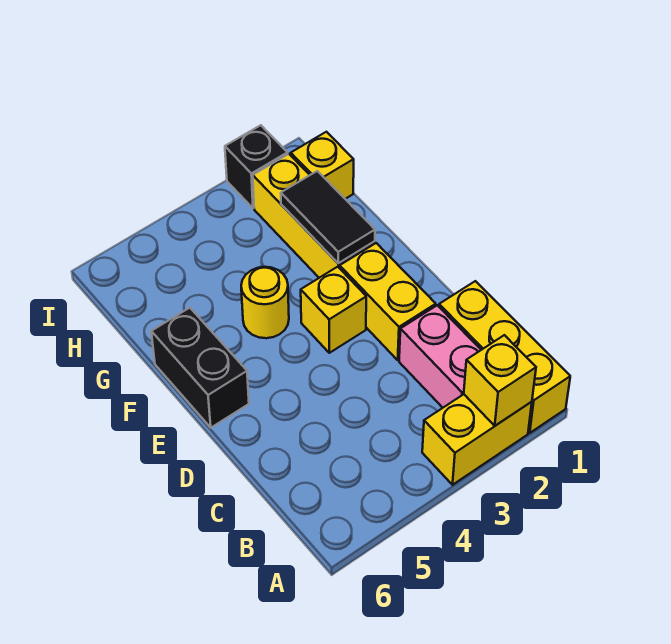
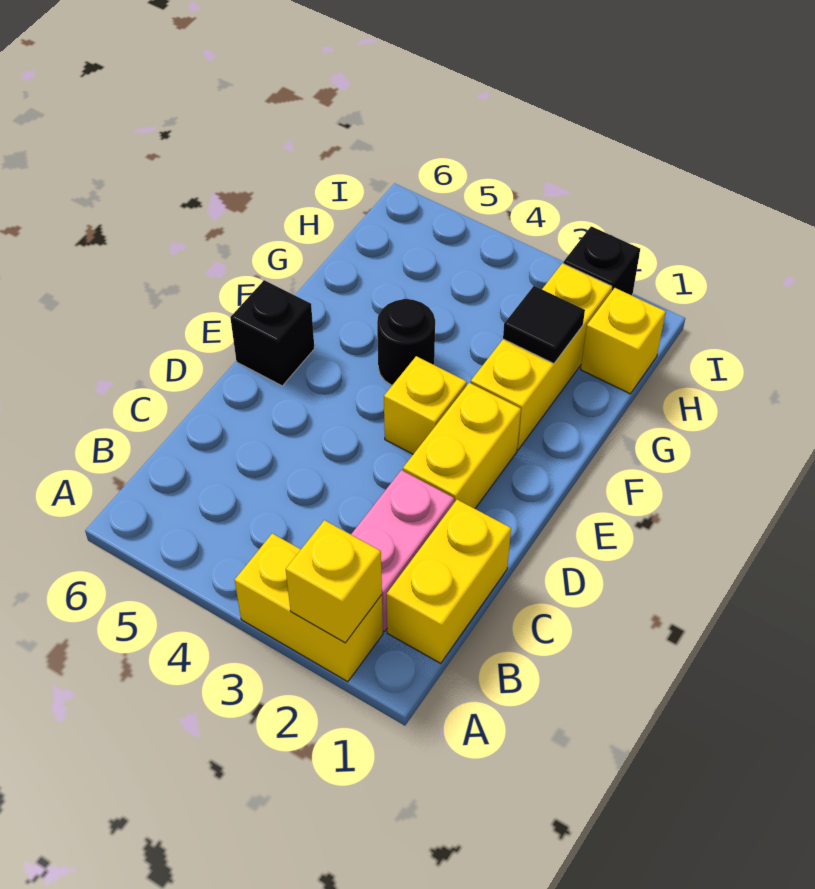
yellow brick A1:C1 level 1 -> yellow brick B1:C1 level 1
black brick E6:F6 level 1 -> black brick E6 level 1
black tile F2:G2 level 2 -> black tile G2 level 2
yellow round brick F4 level 1 -> black round brick F4 level 1

